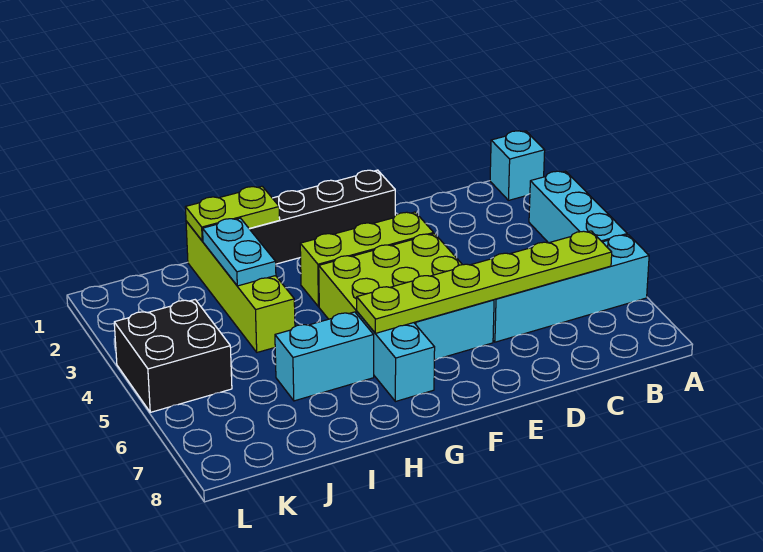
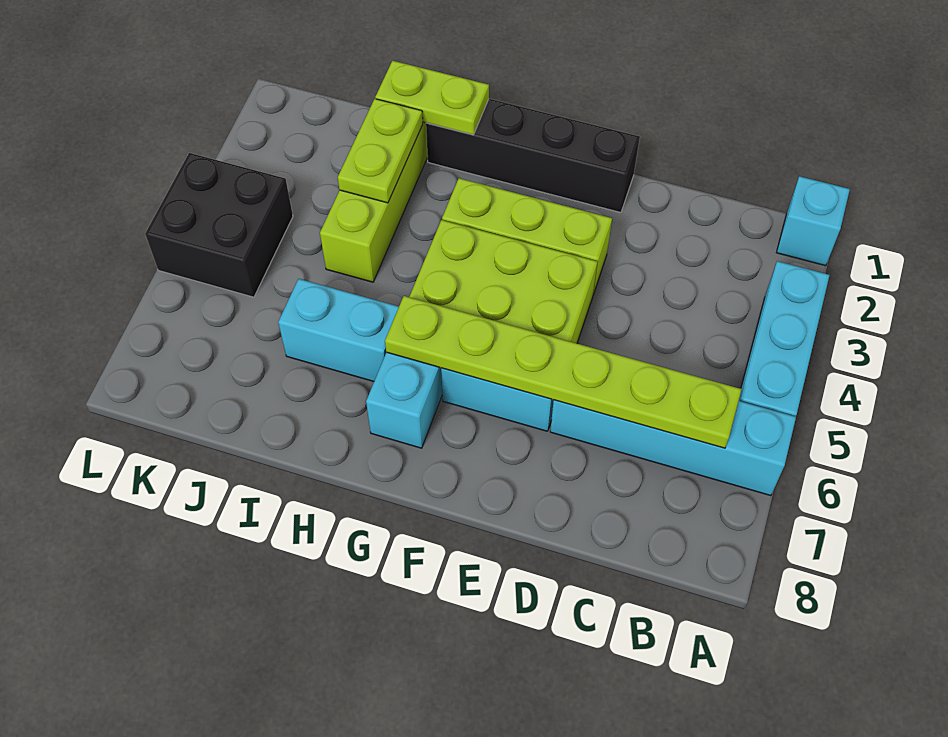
cyan plate I2:I3 level 2 -> lime plate I2:I3 level 2

